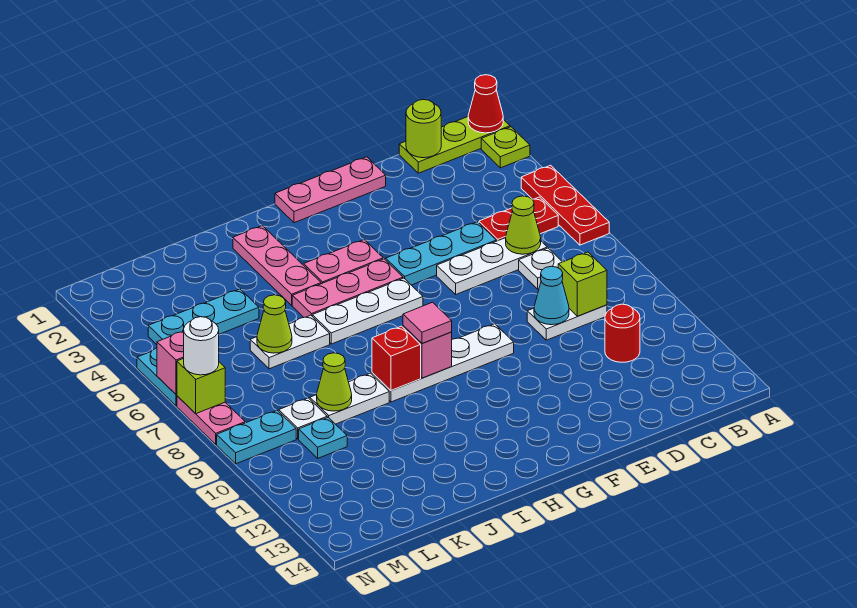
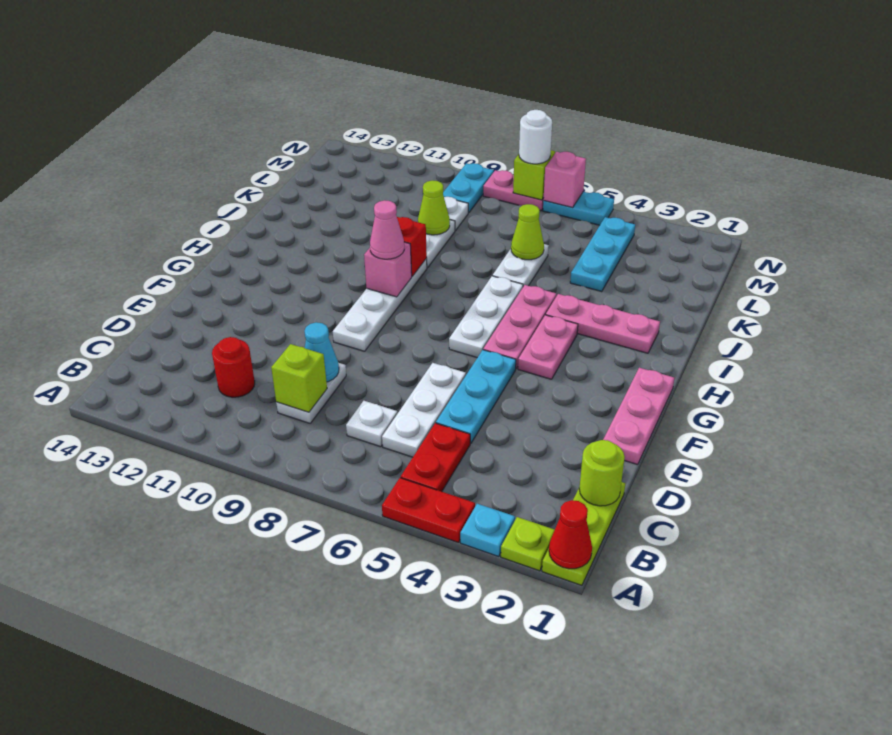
red plate A4:A6 level 1 -> red plate A4:A5 level 1
lime cone C6 level 2 -> none
pink tile H9 level 3 -> pink cone H9 level 3
cyan plate L10 level 1 -> cyan plate A3 level 1

